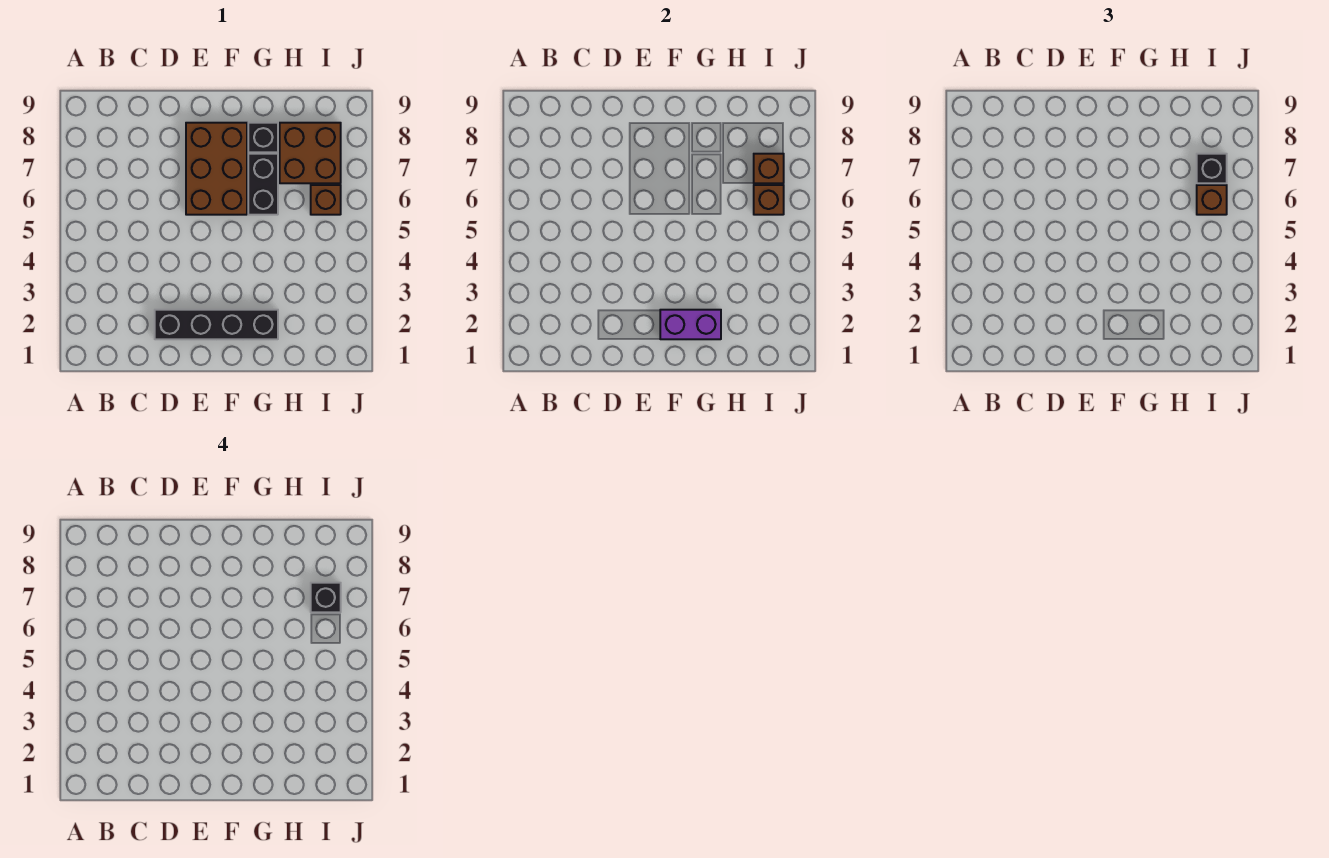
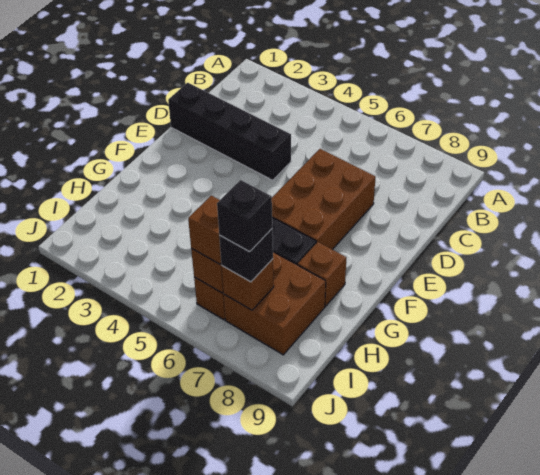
black brick D2:G2 level 1 -> black brick D1:D4 level 1
brown brick E6:F8 level 1 -> brown brick D6:F7 level 1
purple brick F2:G2 level 2 -> none
black brick G8 level 1 -> brown brick G8 level 1

